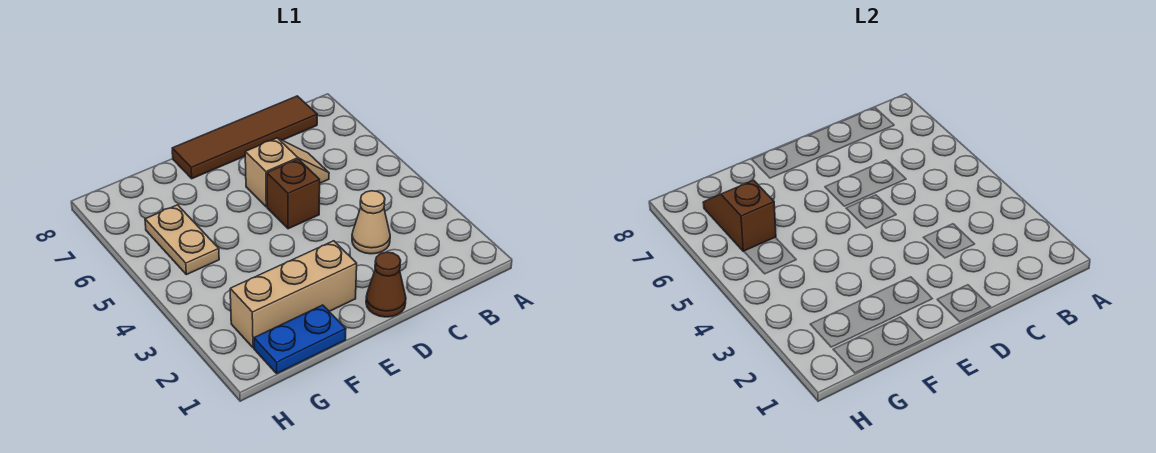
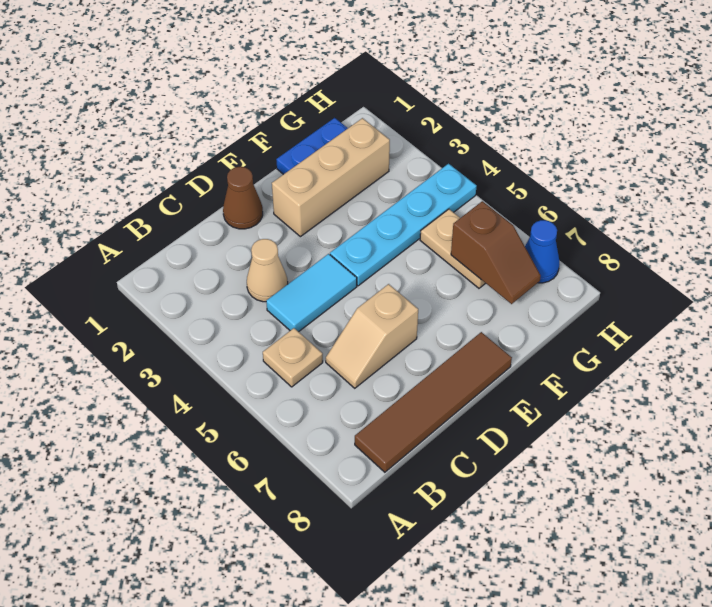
none -> tan plate B5 level 1
none -> cyan tile C4:D4 level 1
brown brick D5 level 1 -> none
none -> cyan plate E4:H4 level 1
none -> blue cone H7 level 1

